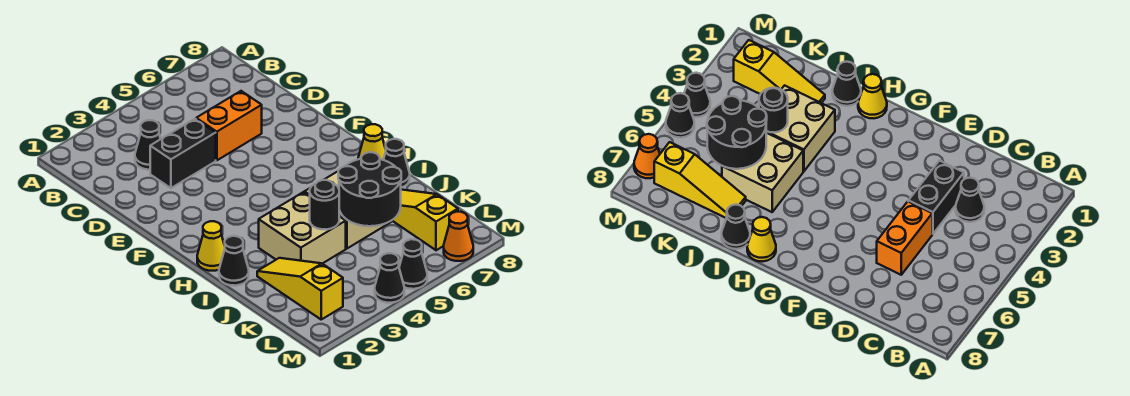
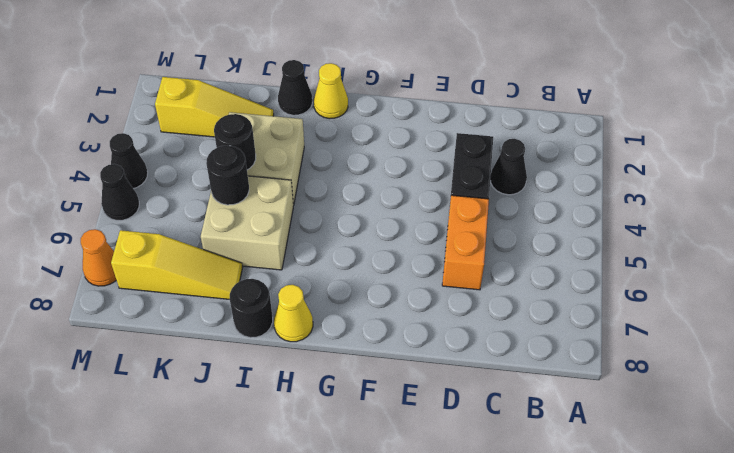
black cone I8 level 1 -> black round brick I8 level 1
black round brick J5:K6 level 2 -> black round brick J5 level 2

